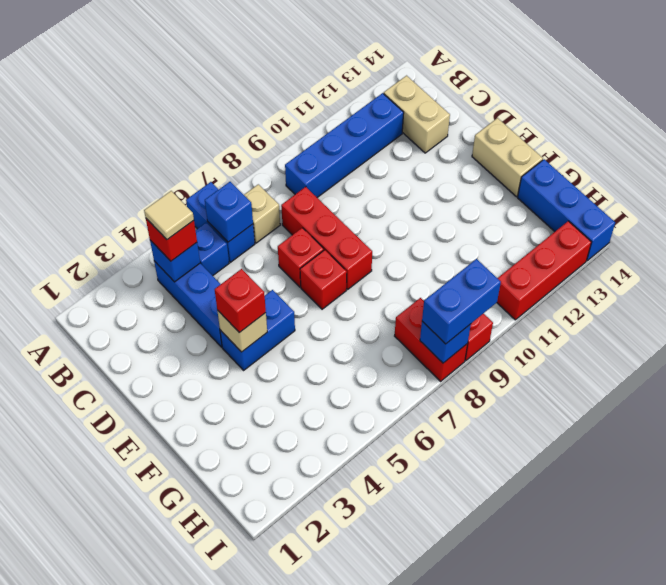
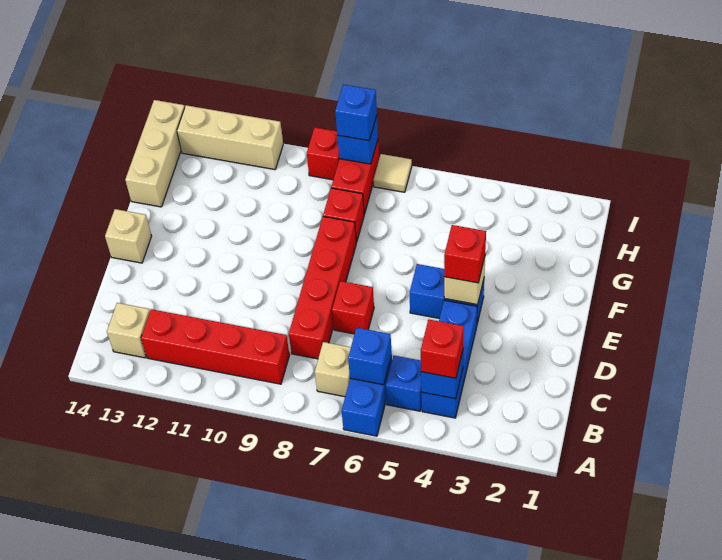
tan tile B4 level 4 -> tan tile I7 level 1
blue brick B9:B12 level 1 -> red brick B9:B12 level 1
tan brick B13:C13 level 1 -> tan brick B13 level 1
red brick C8:E8 level 1 -> red brick C8:F8 level 1
red brick E7 level 1 -> red brick G8 level 1
tan brick E14:F14 level 1 -> tan brick E14 level 1
blue brick G14:I14 level 1 -> tan brick G14:I14 level 1
blue brick I8:I9 level 3 -> blue brick I8 level 3
red brick I11:I13 level 1 -> tan brick I11:I13 level 1

